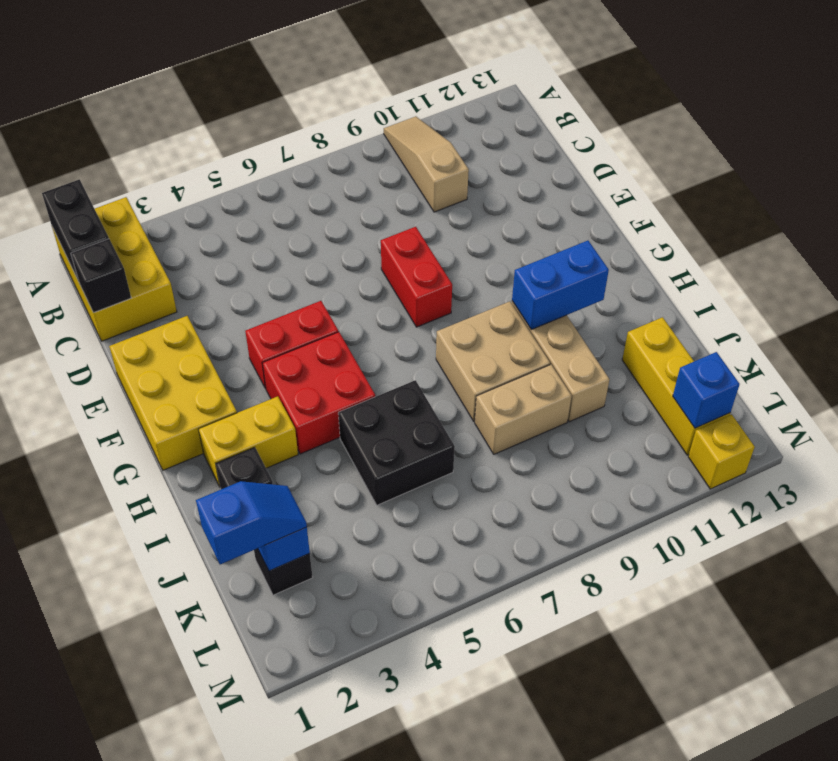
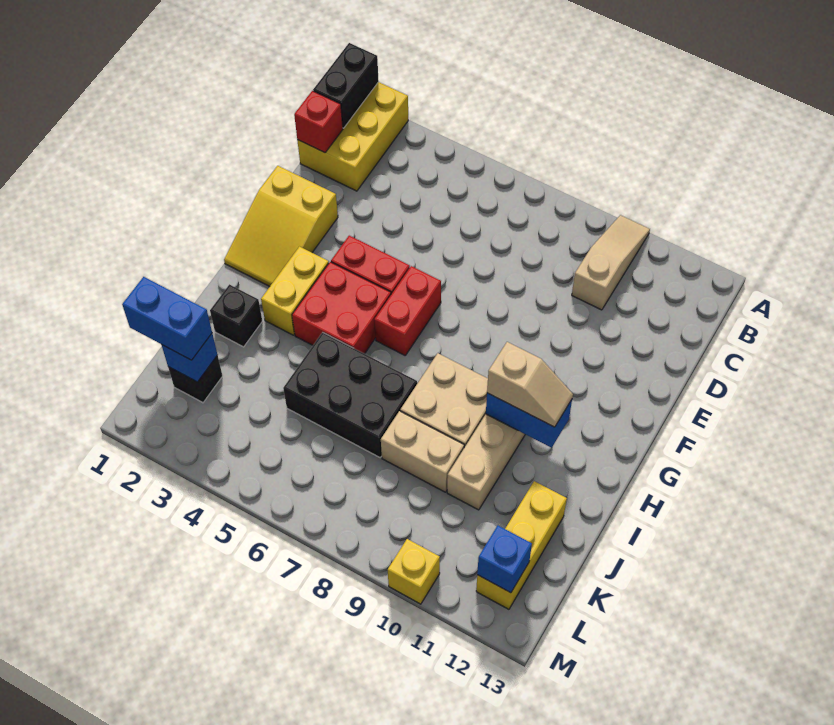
black brick C1 level 2 -> red brick C1 level 2
yellow brick E1:G2 level 1 -> yellow slope E1:G2 level 1 top E
red brick E8:F8 level 1 -> red brick F6:G6 level 1
yellow brick H2:H3 level 1 -> yellow brick G3:H3 level 1
none -> tan slope H10:H11 level 3 top 10
black brick I5:J6 level 1 -> black brick I5:J7 level 1
blue slope K1:K2 level 3 top 1 -> blue brick K1:K2 level 3
yellow brick M12 level 1 -> yellow brick M10 level 1

